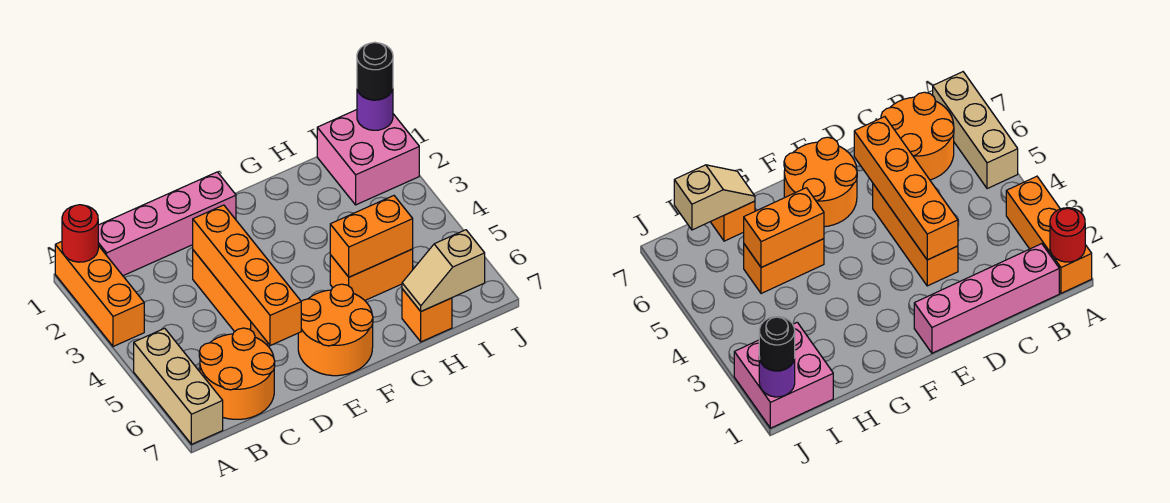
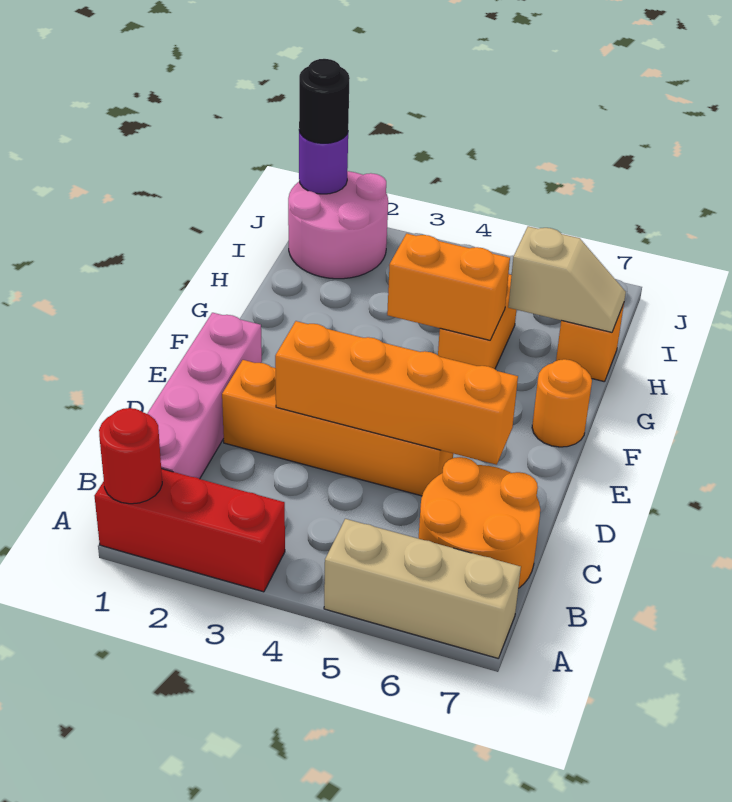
orange brick A1:A3 level 1 -> red brick A1:A3 level 1
orange brick D3:D5 level 1 -> orange brick D2:D5 level 1
orange round brick E6:F7 level 1 -> orange round brick F7 level 1
orange brick G5:H5 level 2 -> orange brick G4:G5 level 2
tan slope H7:I7 level 2 top I -> tan slope H6:H7 level 2 top 6
pink brick I1:J2 level 1 -> pink round brick I1:J2 level 1

